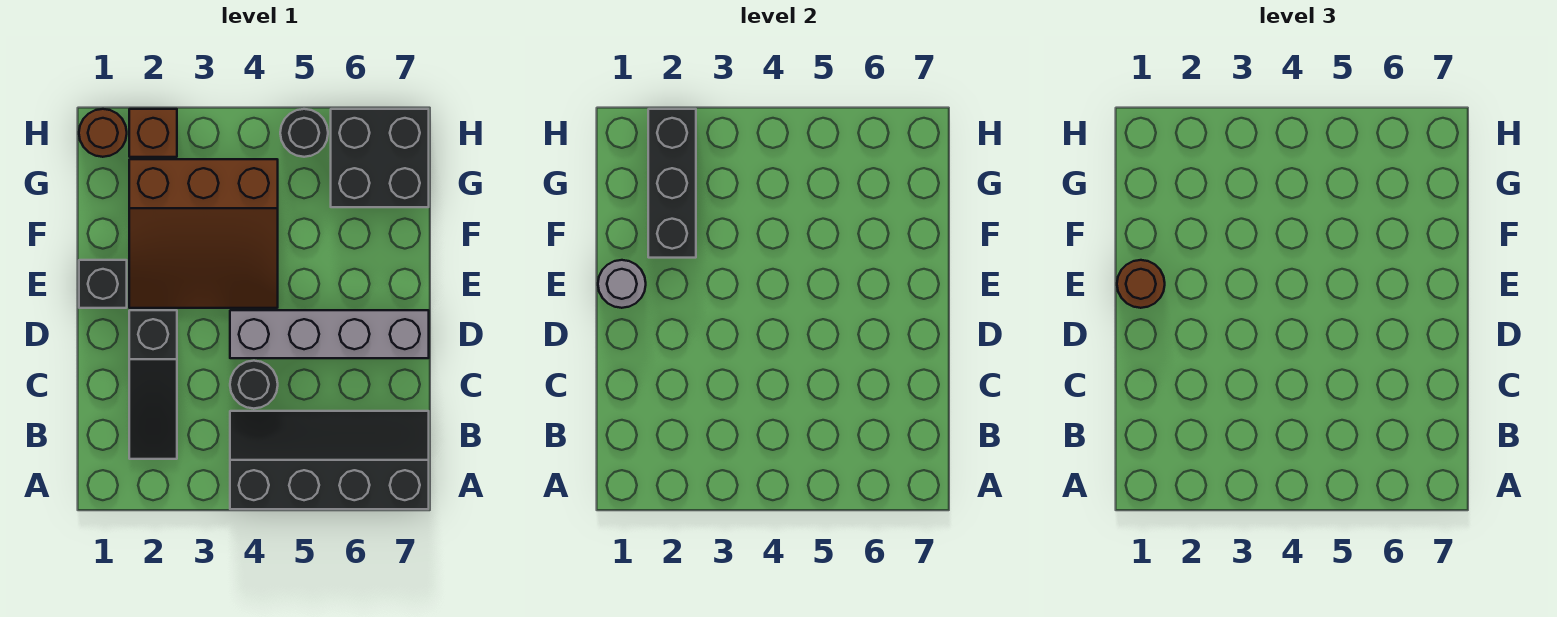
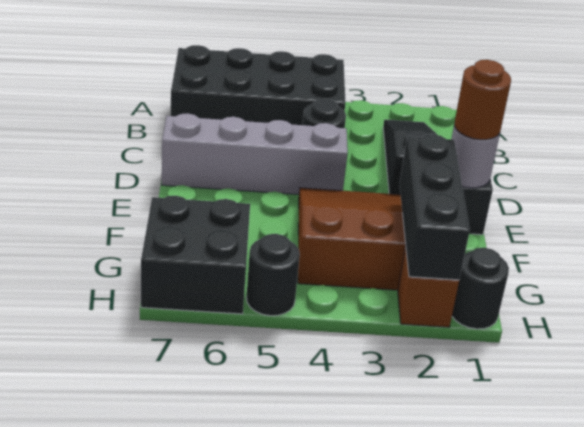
black slope A4:B7 level 1 top A -> black brick A4:B7 level 1
brown round brick H1 level 1 -> black round brick H1 level 1

